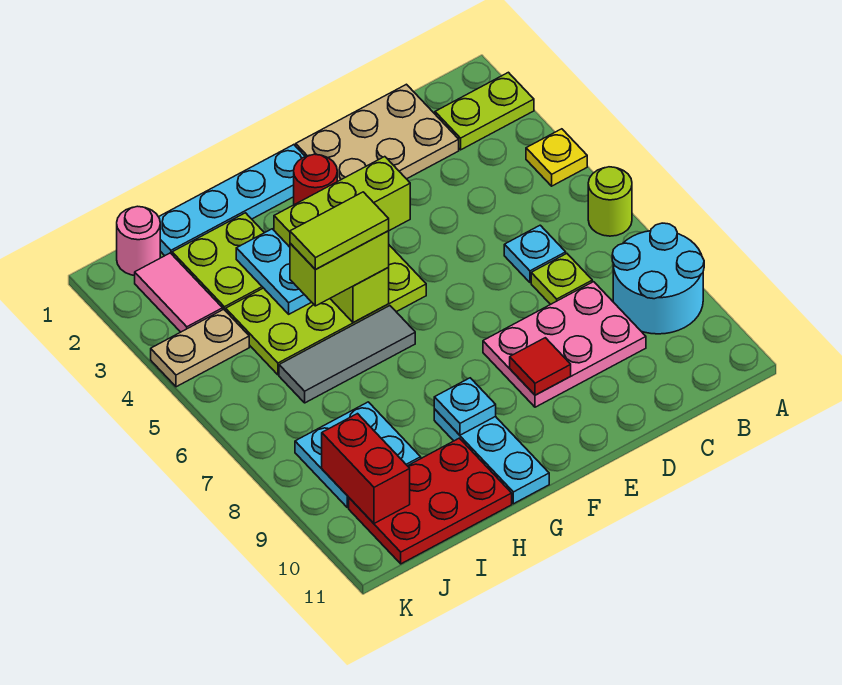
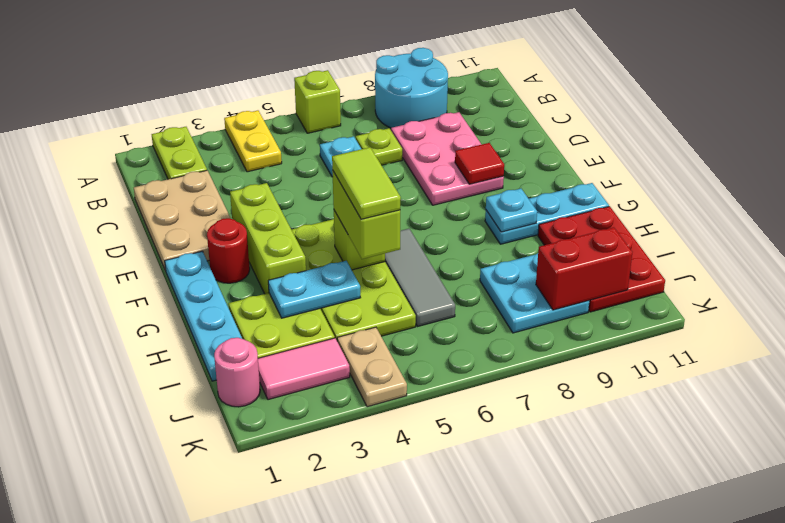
yellow plate A4 level 1 -> yellow plate A4:B4 level 1
lime round brick A6 level 1 -> lime brick A6 level 1

